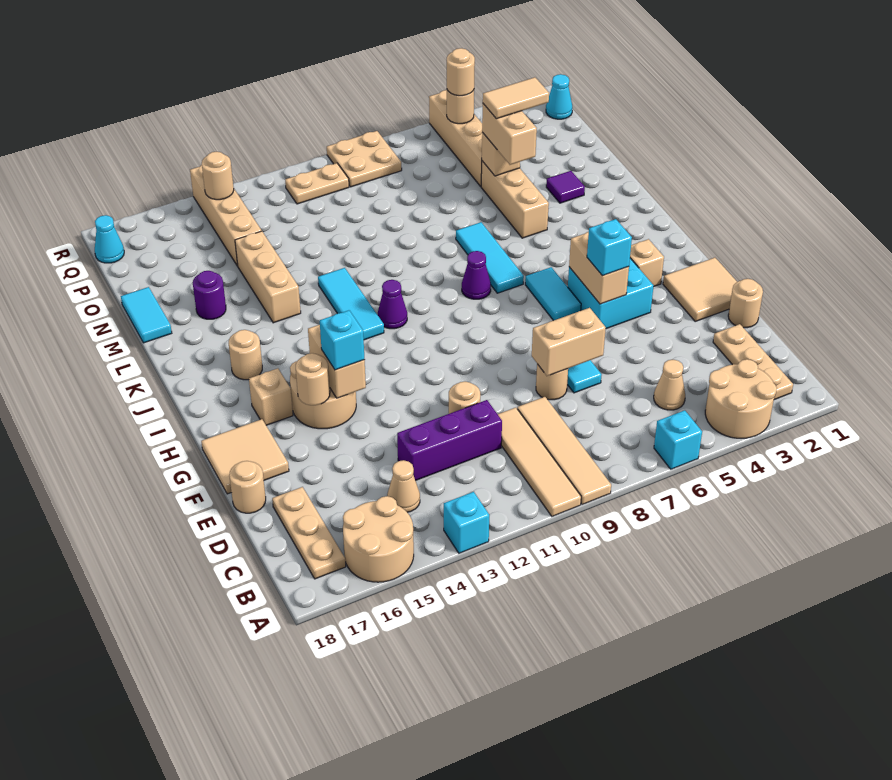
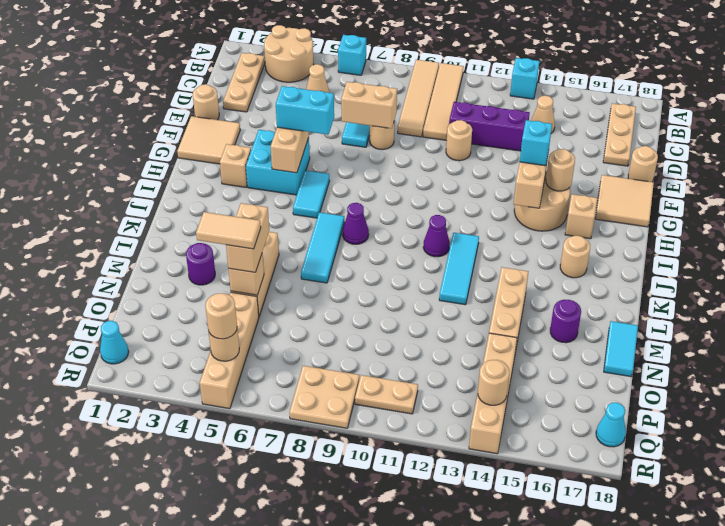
tan round brick A15:B16 level 1 -> none
cyan brick G5 level 3 -> cyan brick G5:G6 level 3
purple tile M3 level 1 -> purple round brick M3 level 1

